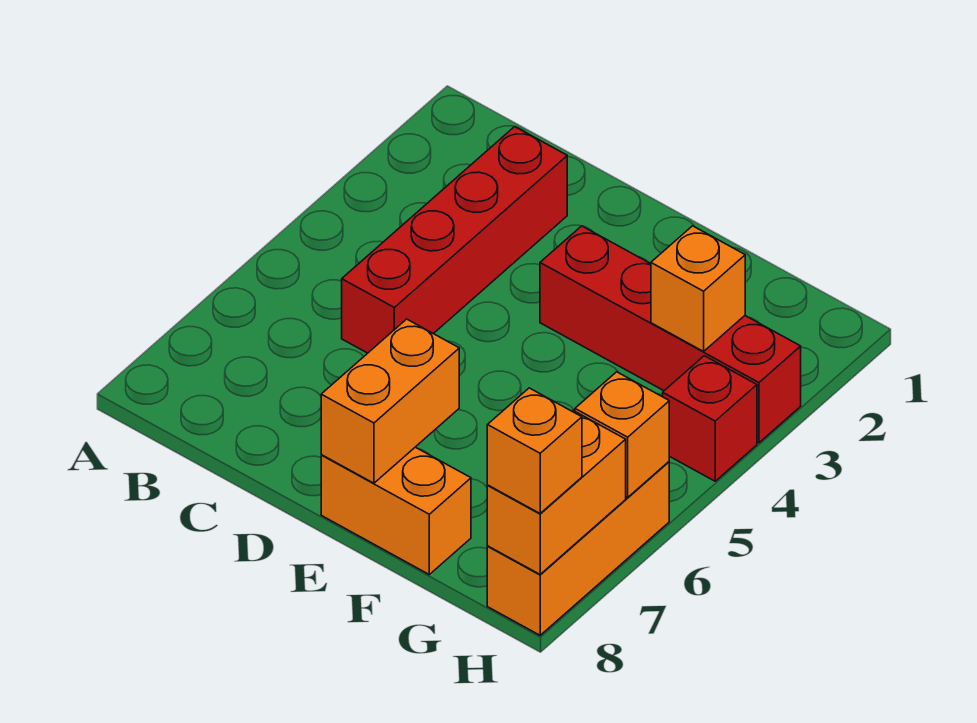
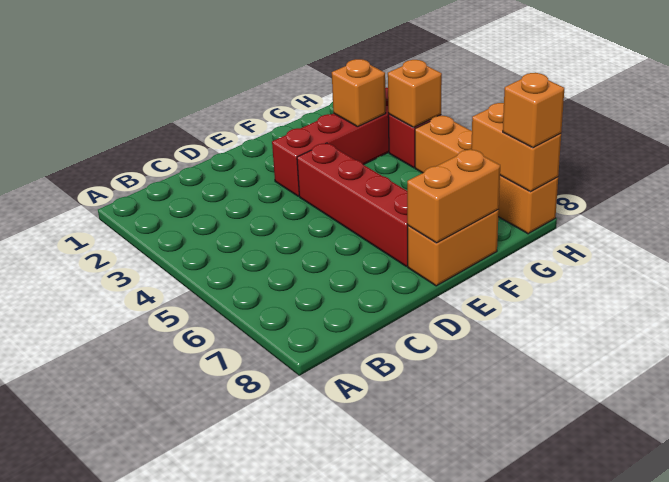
red brick C2:C5 level 1 -> red brick E4:E7 level 1
orange brick E7:E8 level 2 -> orange brick E8:F8 level 2
orange brick H6:H8 level 1 -> orange brick H5:H8 level 1
orange brick H6 level 2 -> orange brick H4 level 2

